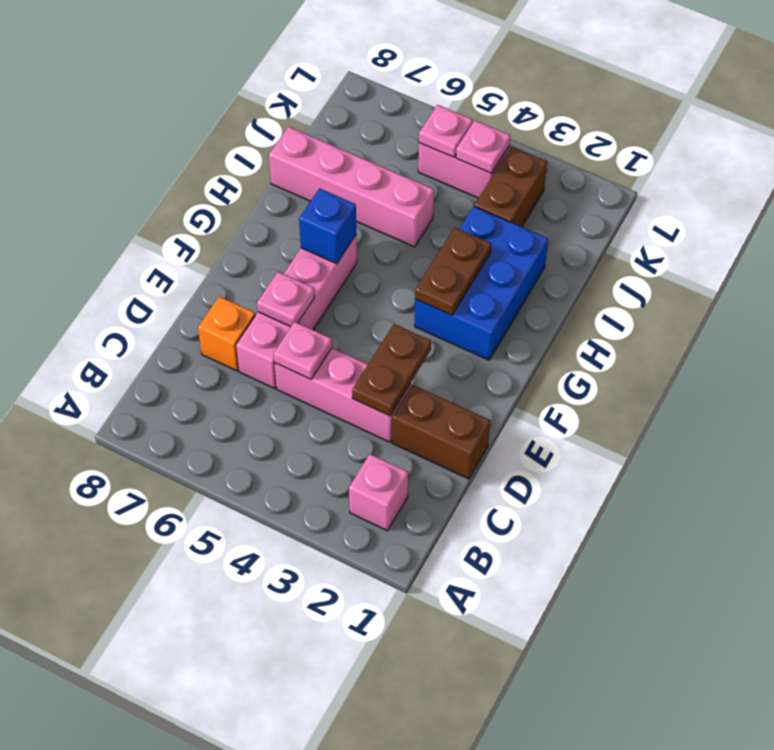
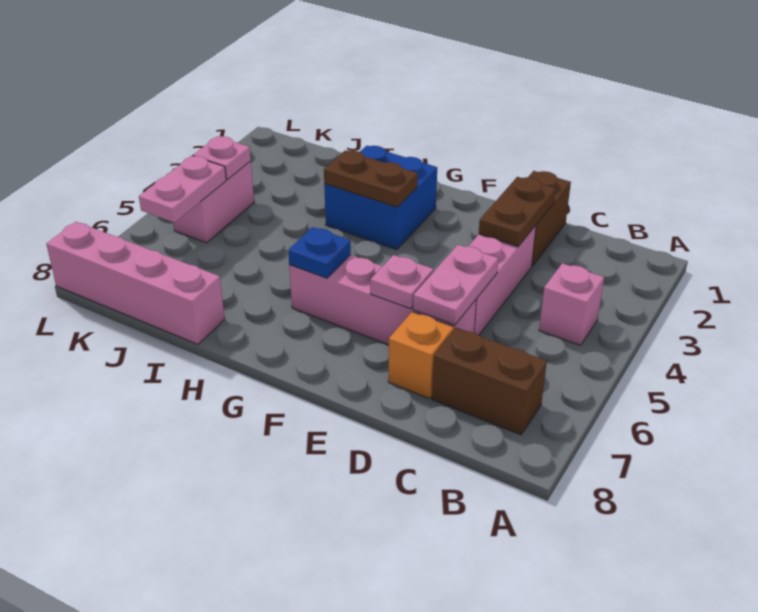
pink brick B2 level 1 -> pink brick B4 level 1
brown plate D3:E3 level 2 -> brown plate D2:D3 level 2
pink plate D5 level 2 -> pink plate D5:D6 level 2
blue brick G2:I3 level 1 -> blue brick G2:H3 level 1
blue brick G6 level 2 -> blue plate G6 level 2
pink brick I5:I8 level 1 -> pink brick I8:L8 level 1
brown brick J3:K3 level 1 -> brown brick B7:C7 level 1
pink plate K5 level 2 -> pink plate K5:K6 level 2

